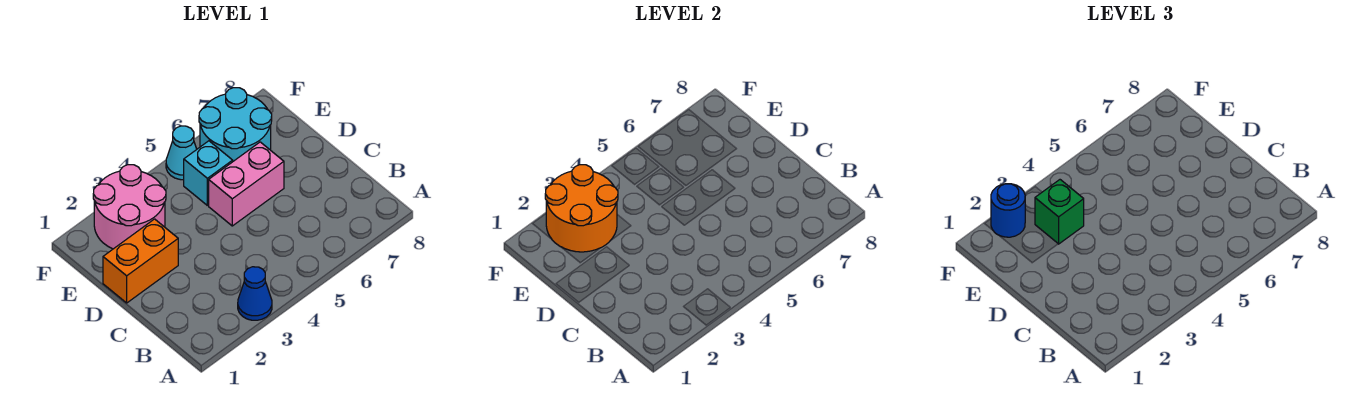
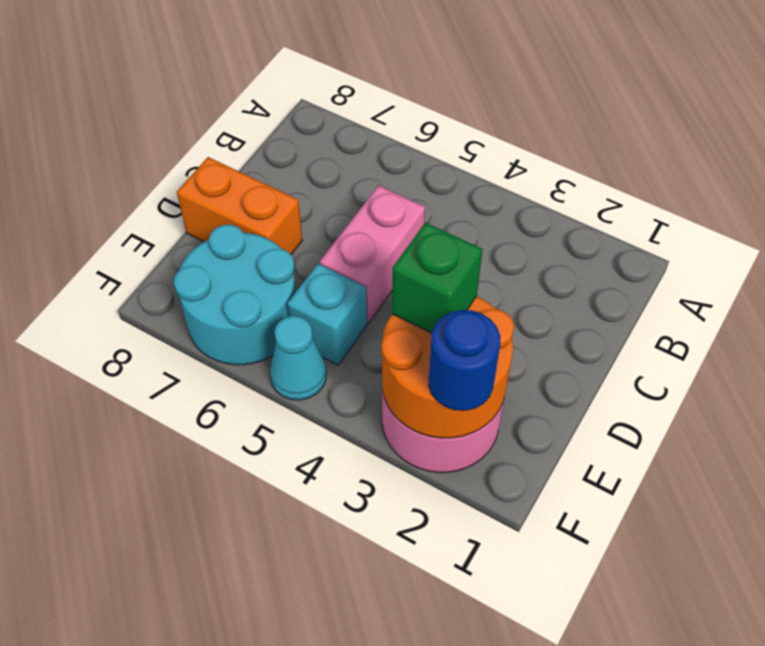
blue cone A3 level 1 -> none
orange brick D1:D2 level 1 -> orange brick D7:D8 level 1
pink brick D5:D6 level 1 -> pink brick C5:D5 level 1

